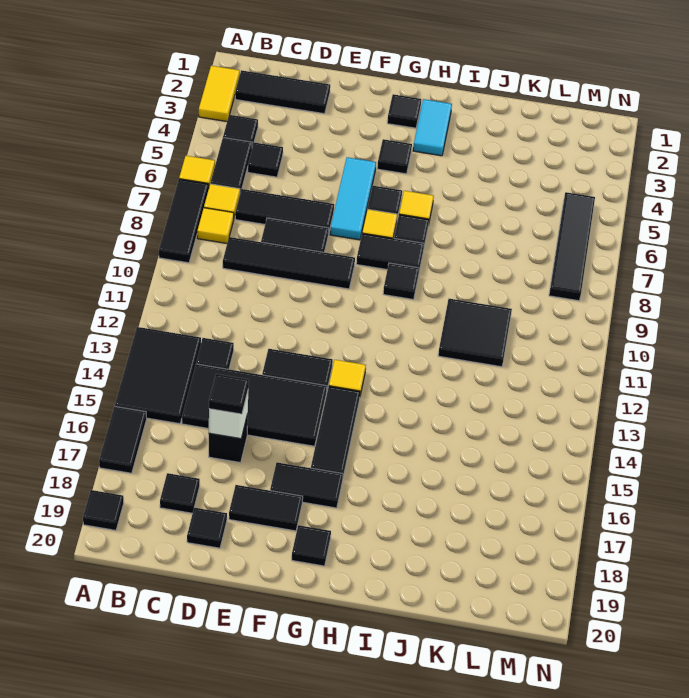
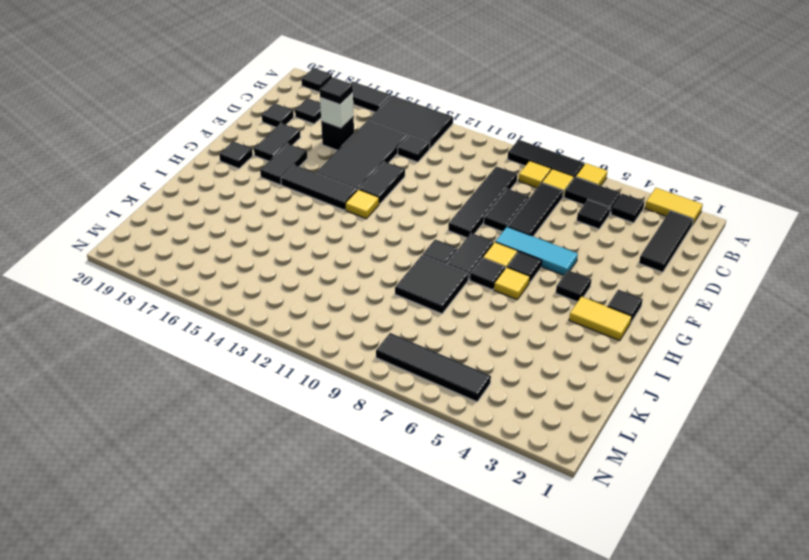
cyan tile H2:H3 level 1 -> yellow tile H2:H3 level 1
black tile J10:K11 level 1 -> black tile I8:J9 level 1

